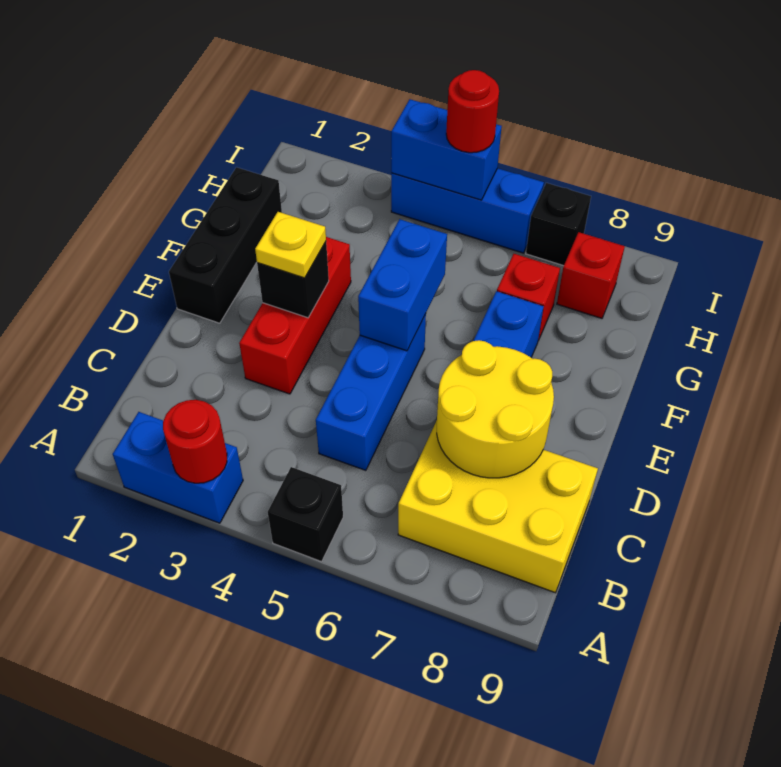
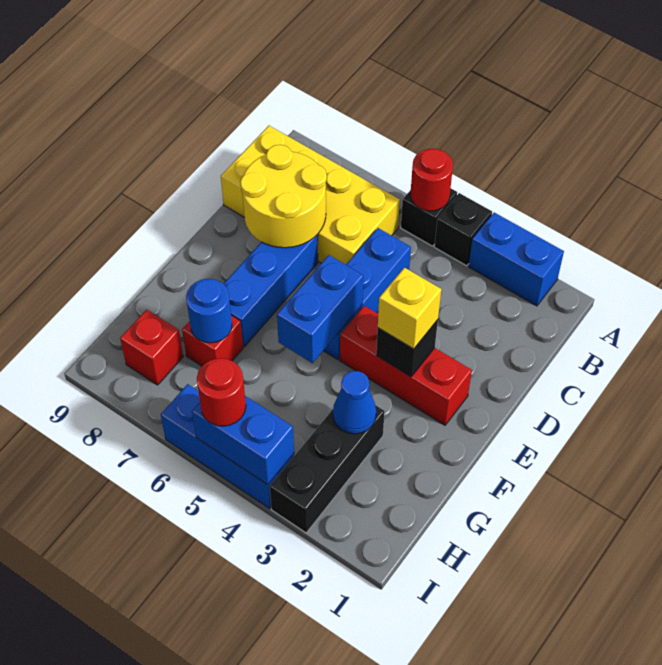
red round brick A3 level 2 -> red round brick A5 level 2
yellow brick B7:C9 level 1 -> yellow brick B6:C9 level 1
red brick D3:F3 level 1 -> red brick E2:E4 level 1
black brick E1:G1 level 1 -> black brick G3:I3 level 1
yellow plate E3 level 3 -> yellow brick E3 level 3
none -> blue cone G3 level 2
none -> blue round brick G7 level 2
black brick I7 level 1 -> black brick A4 level 1

